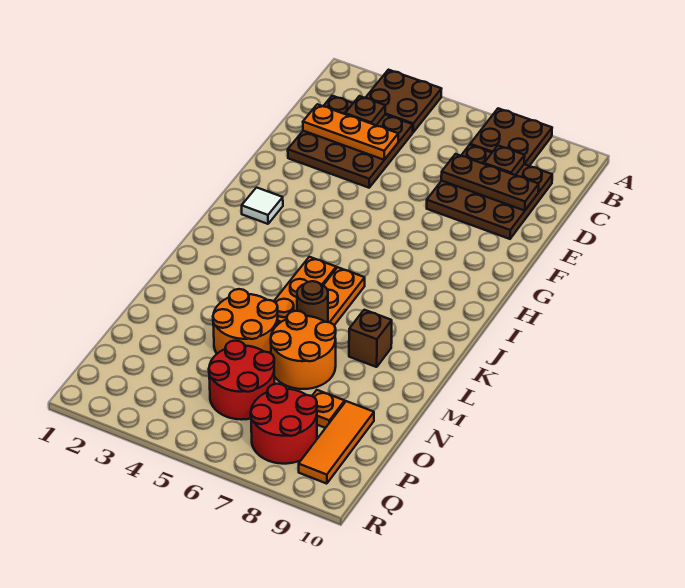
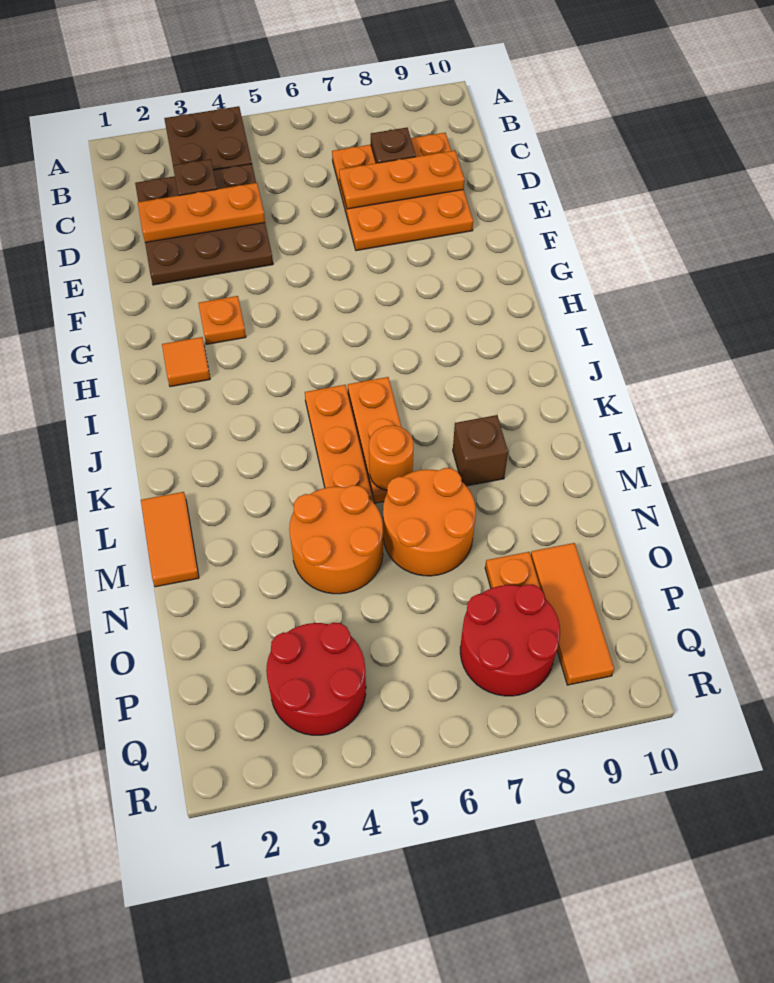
brown plate A7:B8 level 1 -> none
brown plate C7:E9 level 1 -> orange plate C7:E9 level 1
brown plate D7:D9 level 2 -> orange plate D7:D9 level 2
none -> orange plate G3 level 1
white tile H2 level 1 -> orange tile H2 level 1
none -> orange tile L1:M1 level 1
brown round brick L6 level 2 -> orange round brick L6 level 2
red round brick O5:P6 level 1 -> red round brick P3:Q4 level 1

